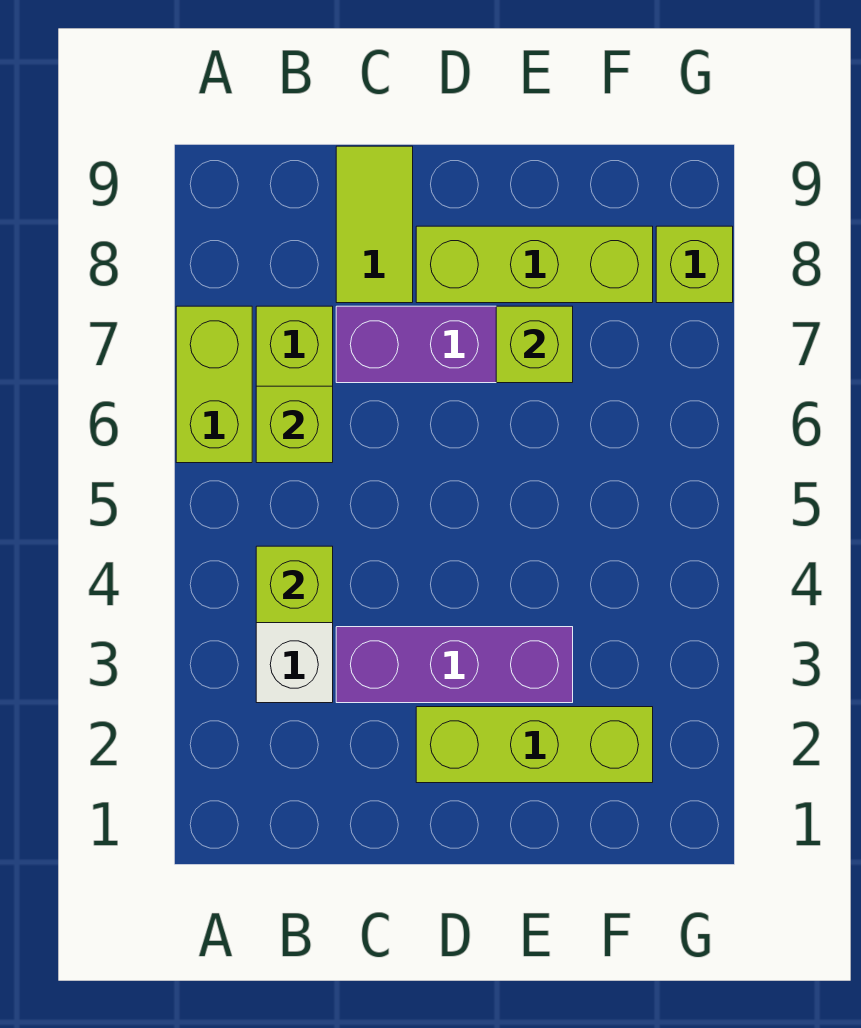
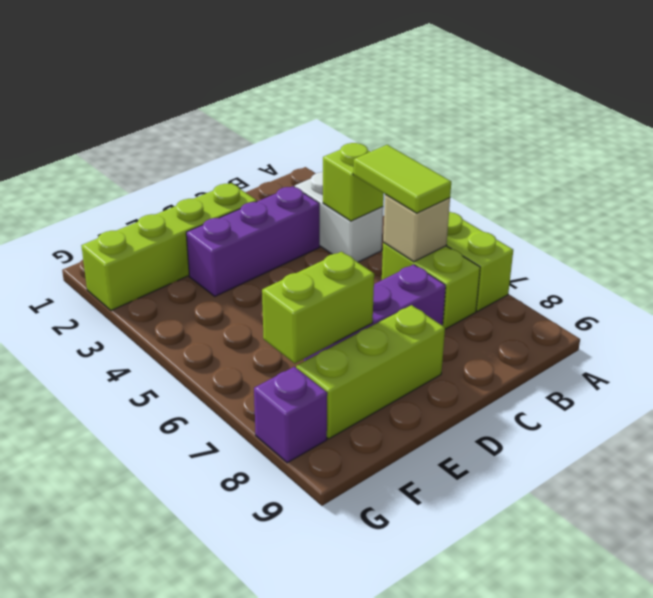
lime brick B6 level 2 -> tan brick B6 level 2
lime tile C8:C9 level 1 -> lime tile B5:B6 level 3
lime brick D2:F2 level 1 -> lime brick D2:G2 level 1
lime brick E7 level 2 -> lime brick E7:F7 level 2
lime brick G8 level 1 -> purple brick G8 level 1

